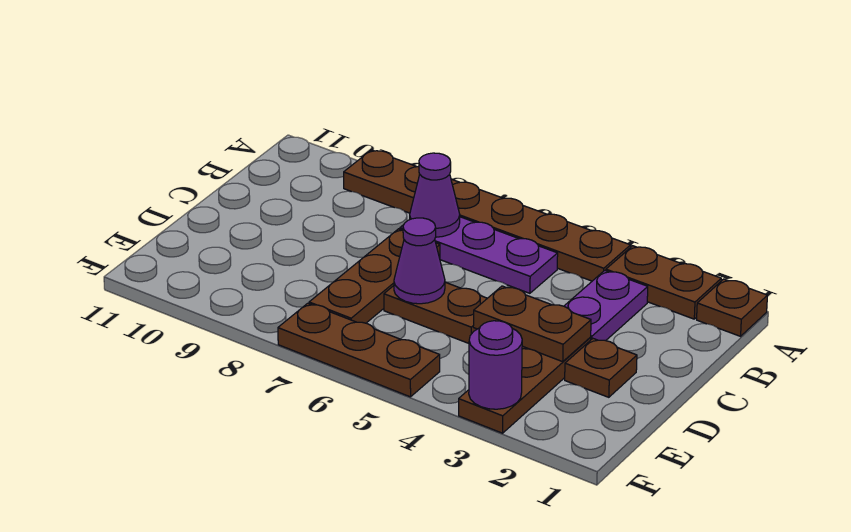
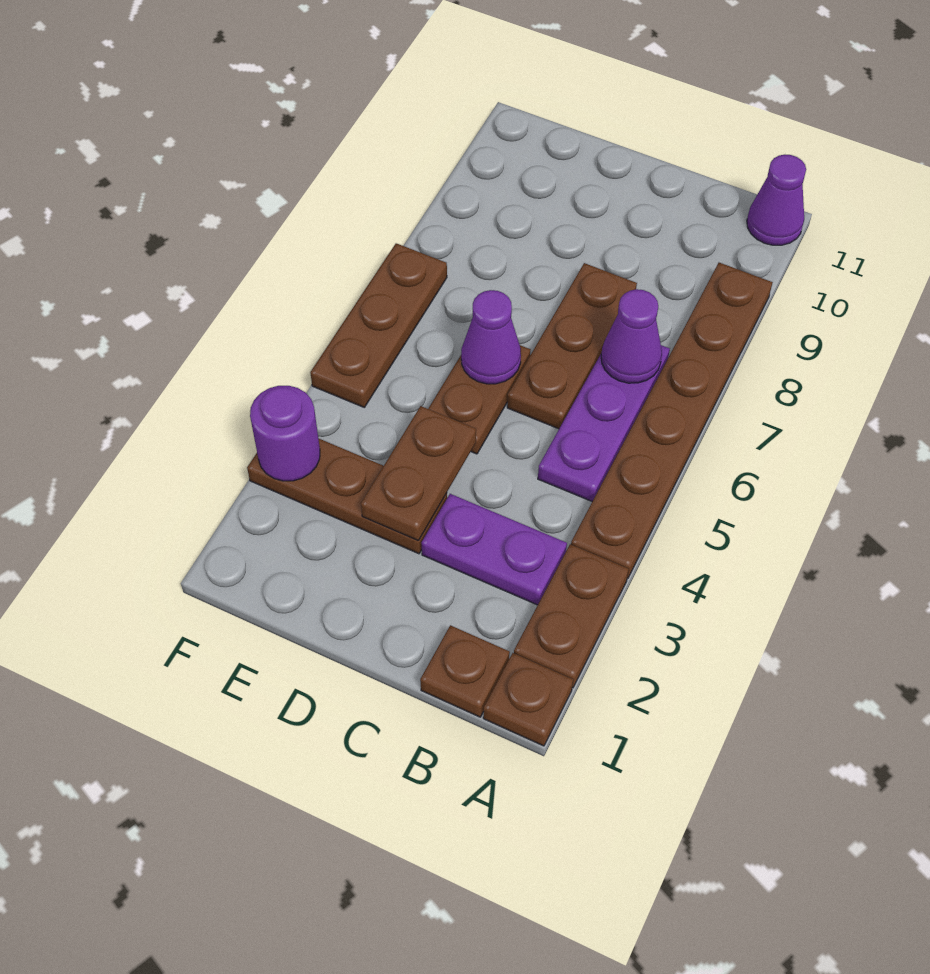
none -> purple cone A11 level 1
brown plate C7:E7 level 1 -> brown plate C6:C8 level 1
brown plate D2 level 1 -> brown plate B1 level 1

